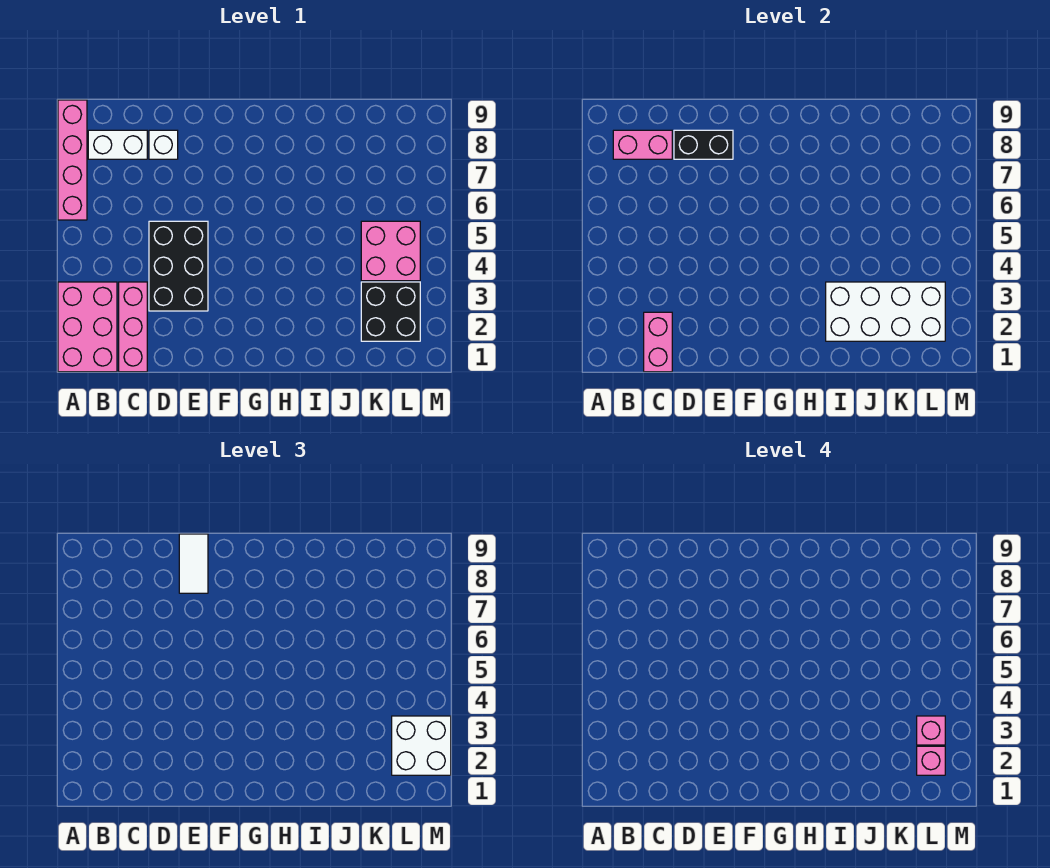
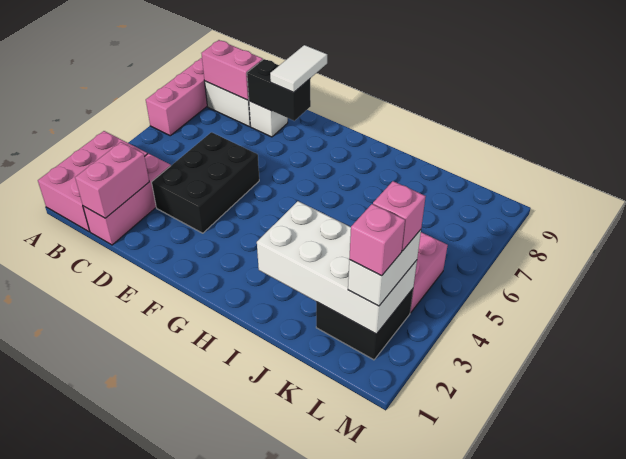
white brick L2:M3 level 3 -> white brick L2:L3 level 3

